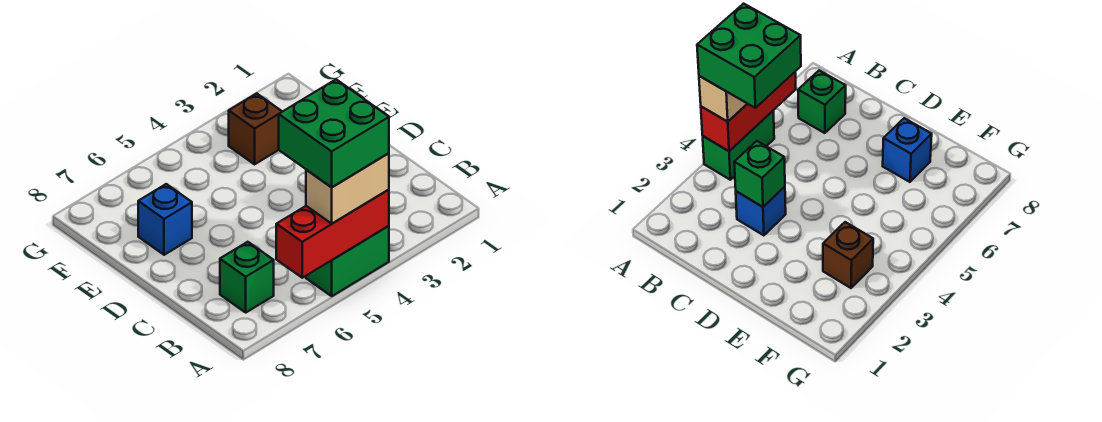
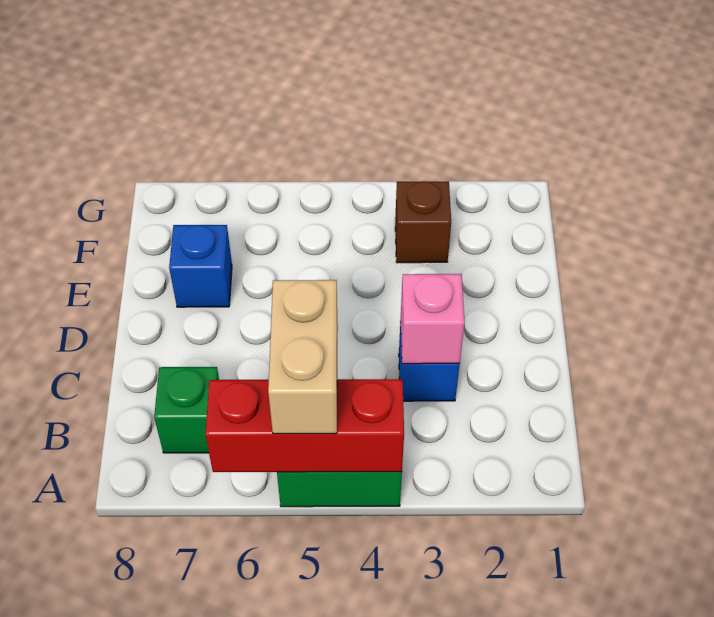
tan brick A4:A5 level 3 -> tan brick A5:B5 level 3
green brick A4:B5 level 4 -> none
green brick C3 level 2 -> pink brick C3 level 2

